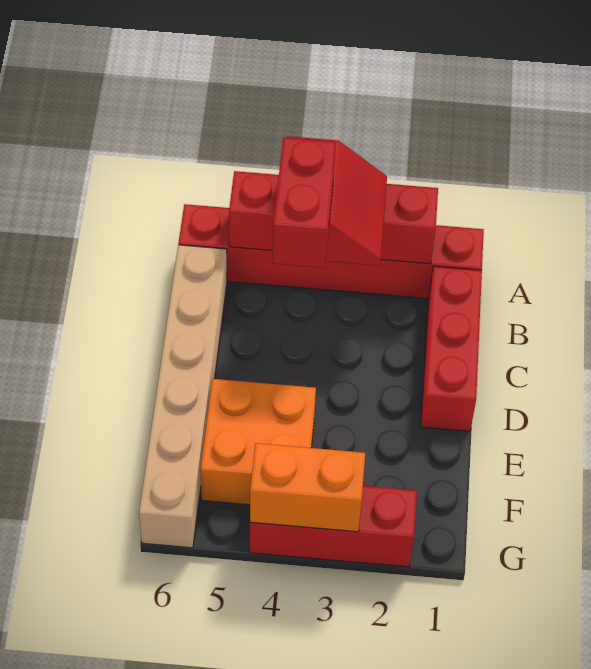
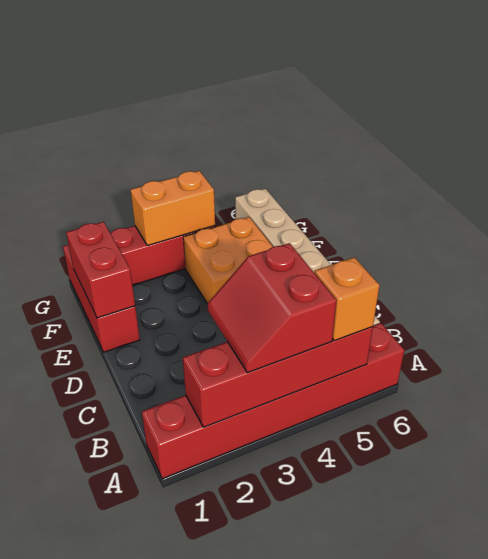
none -> orange brick A5 level 3
red brick B1:D1 level 1 -> red brick E1:G1 level 1
red brick B4:C4 level 4 -> red brick E1:F1 level 2

